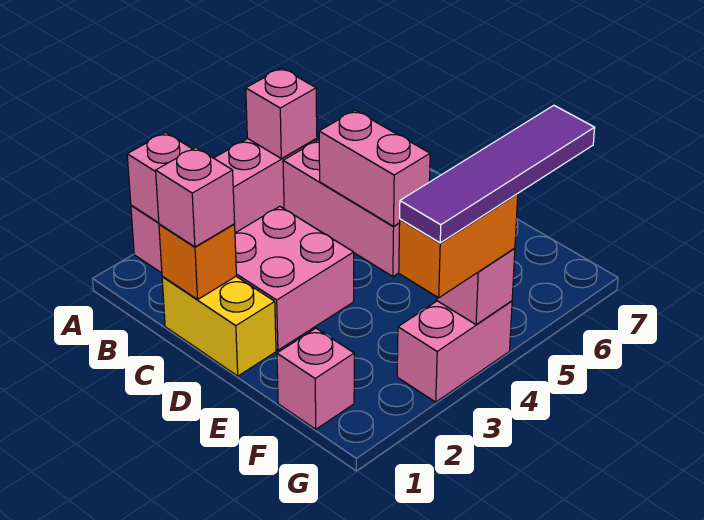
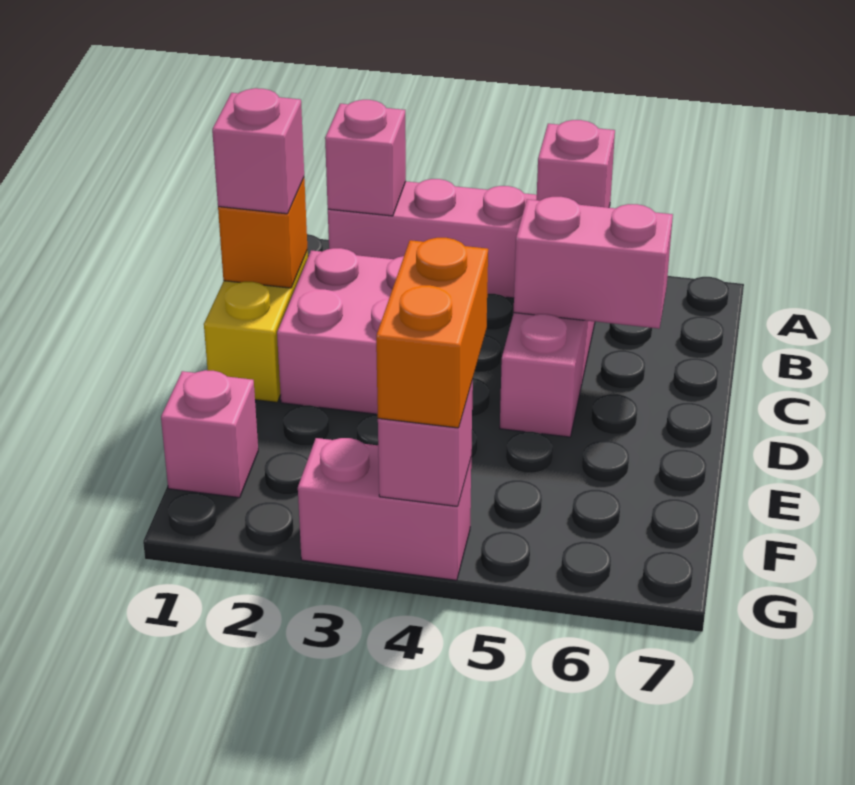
pink brick C5:D5 level 2 -> pink brick C5:C6 level 2
orange brick G3:G4 level 3 -> orange brick F4:G4 level 3
purple tile G3:G6 level 4 -> none

